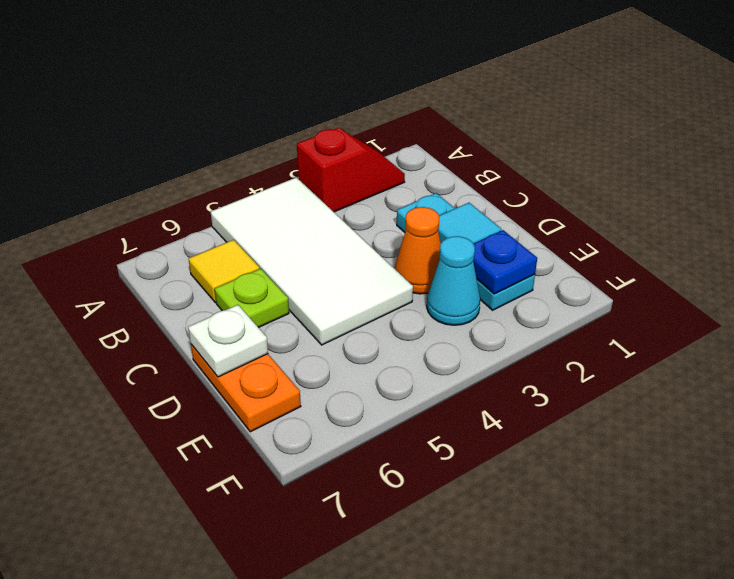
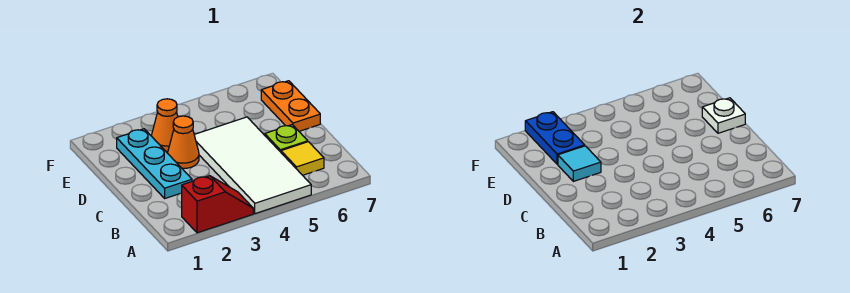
red slope A2:A3 level 1 top 3 -> red slope A2:A3 level 1 top 2
blue plate E2 level 2 -> blue plate E2:F2 level 2
cyan cone E3 level 1 -> orange cone E3 level 1

